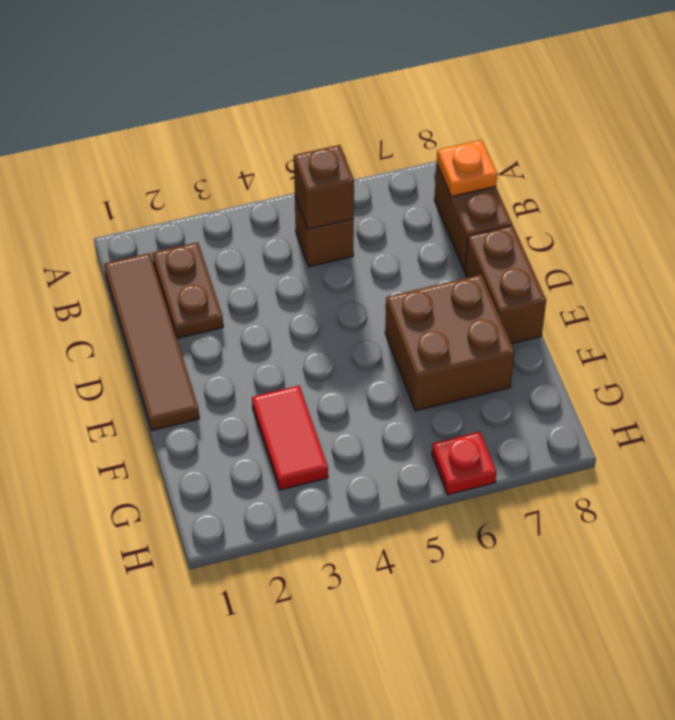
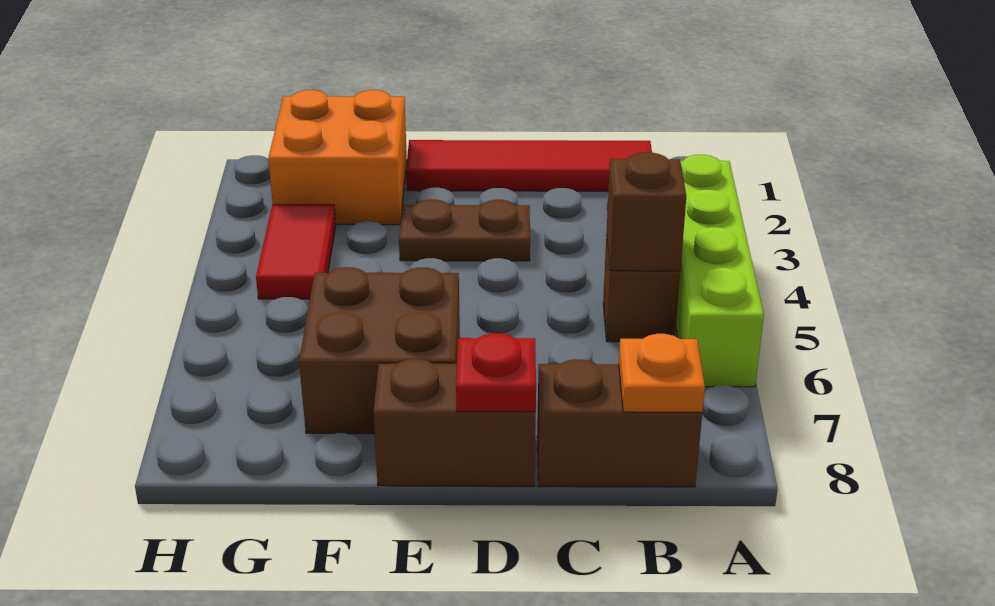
none -> lime brick A3:A6 level 1
brown tile B1:E1 level 1 -> red tile B1:E1 level 1
brown plate B2:C2 level 1 -> brown plate D3:E3 level 1
none -> orange brick F1:G2 level 1
red tile F3:G3 level 1 -> red tile G3:G4 level 1
red plate H6 level 1 -> red plate D8 level 2

